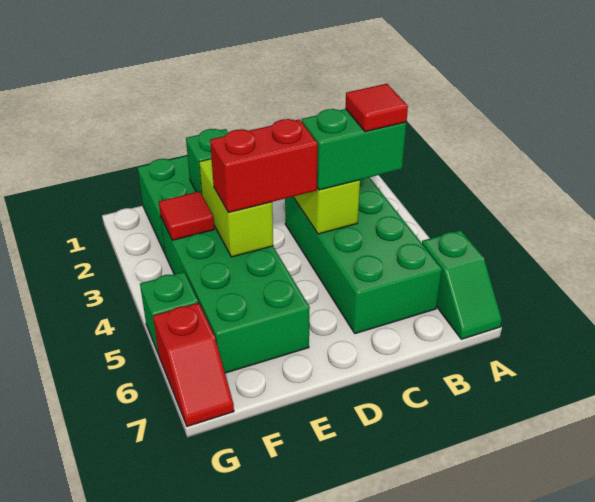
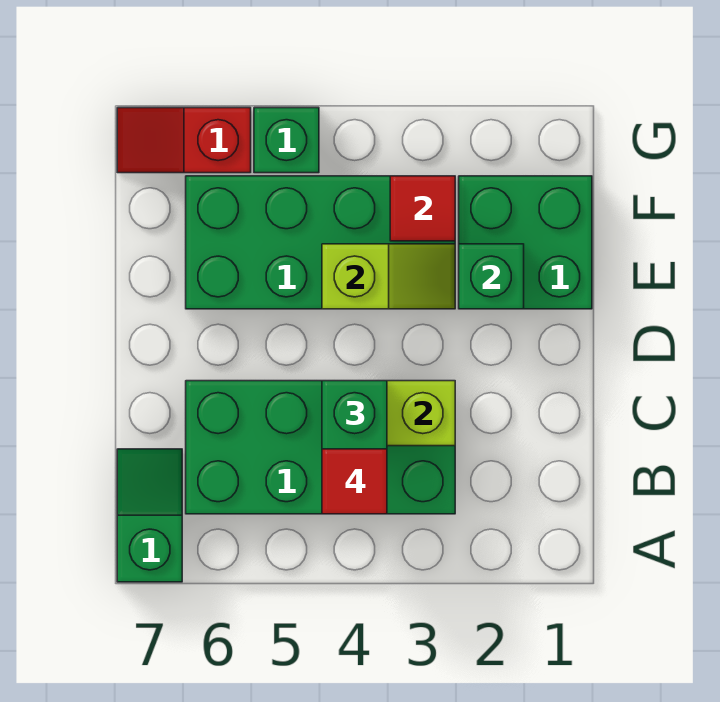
green slope A6:A7 level 1 top 6 -> green slope A7:B7 level 1 top A
red brick D4:E4 level 3 -> none
lime brick E3:E4 level 2 -> lime slope E3:E4 level 2 top 4

